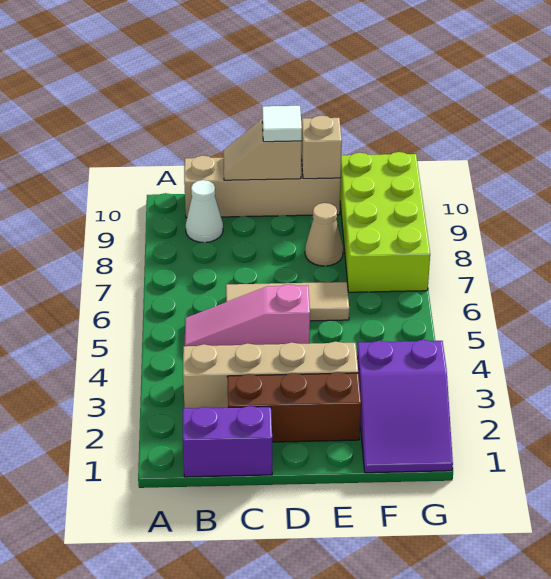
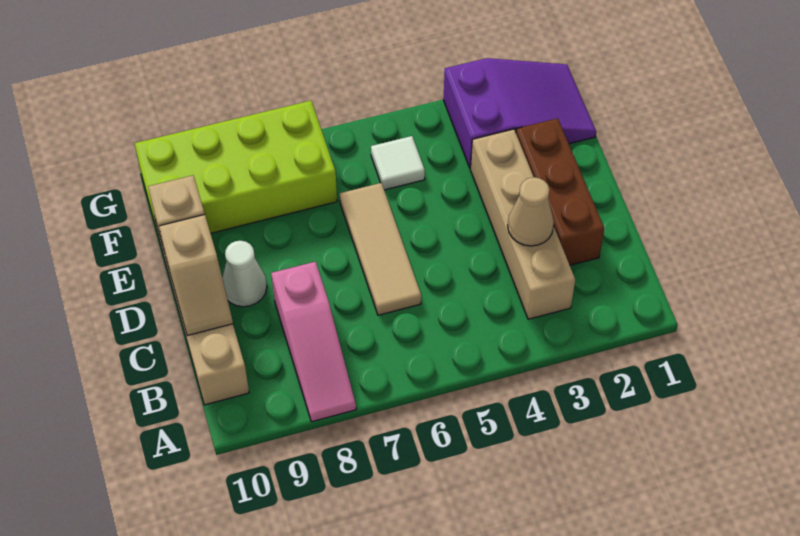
purple brick B1:C1 level 1 -> none
pink slope B5:D5 level 1 top D -> pink slope A8:C8 level 1 top C
white cone B9 level 1 -> white cone D9 level 1
white tile D10 level 3 -> white tile F5 level 1
tan cone E8 level 1 -> tan cone C3 level 2

